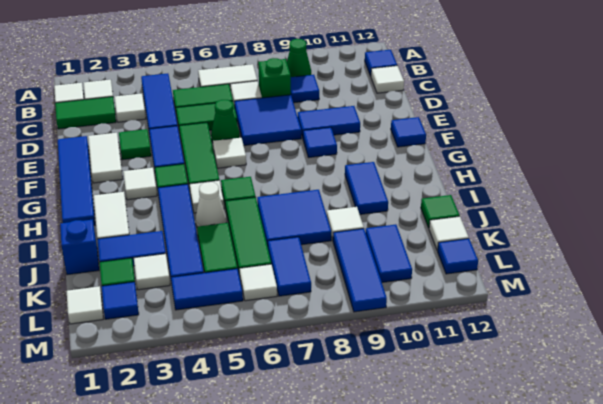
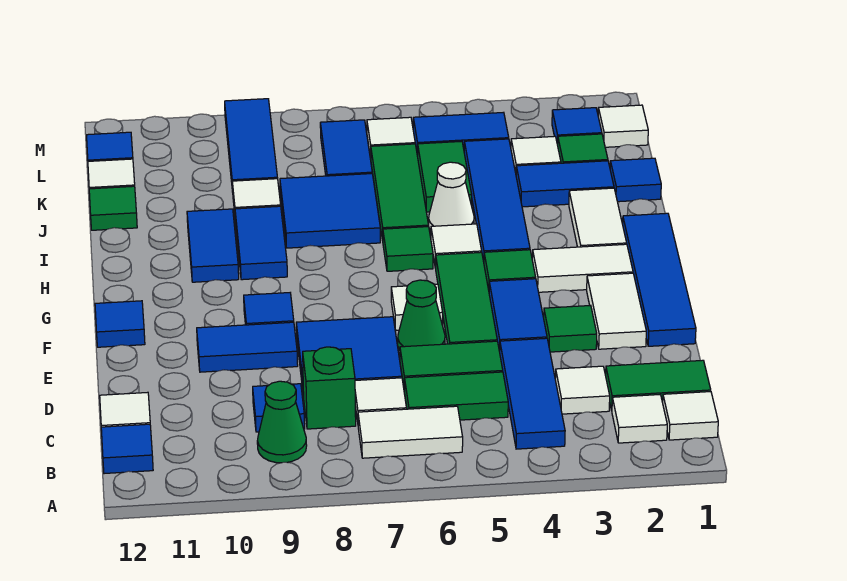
white tile G3 level 1 -> white tile G2:G3 level 1
blue brick J1 level 1 -> blue tile J1 level 1
blue tile K10:L10 level 1 -> blue tile H9:I9 level 1

